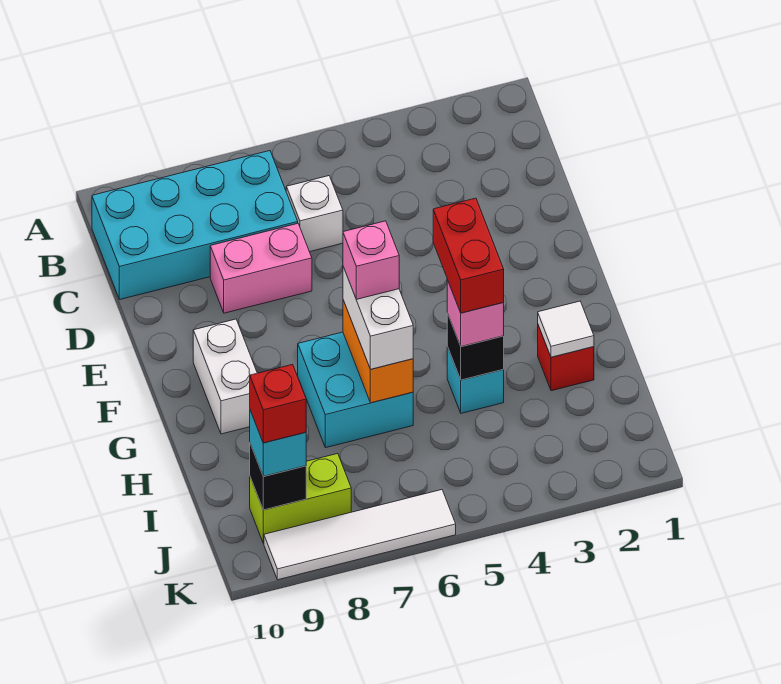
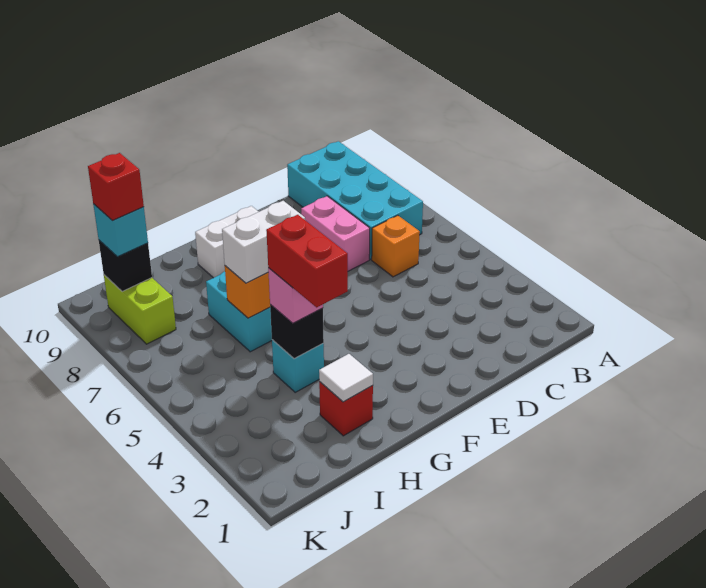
white brick C6 level 1 -> orange brick C6 level 1
red brick G4:H4 level 4 -> red brick H3:H4 level 4
pink brick G6 level 4 -> none
white tile K6:K9 level 1 -> none

